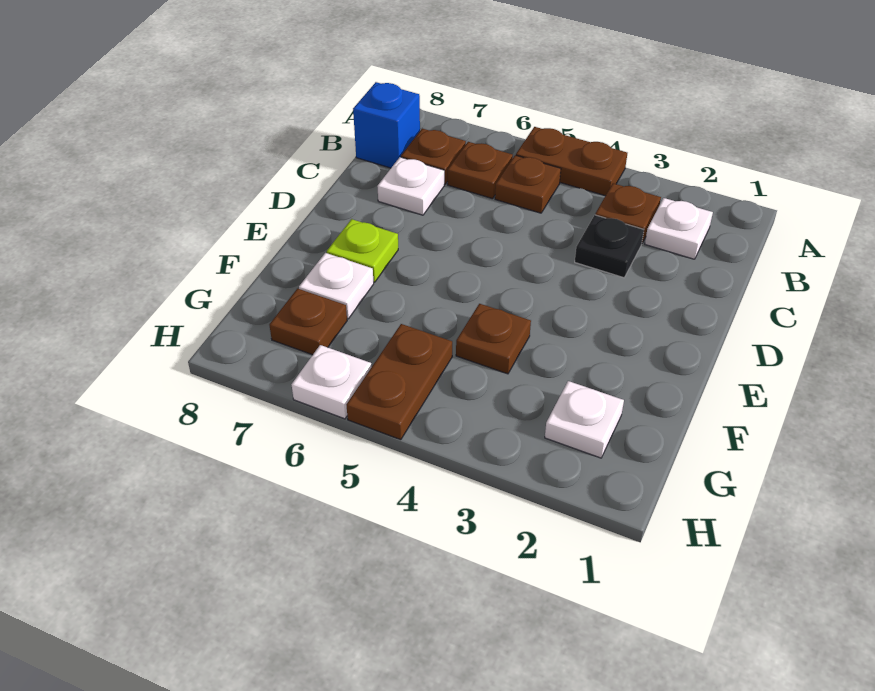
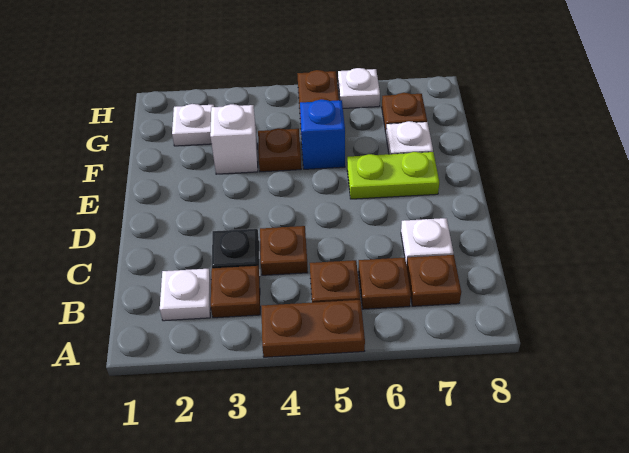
blue brick B8 level 1 -> blue brick F5 level 1
none -> brown plate C4 level 1
lime plate E7 level 1 -> lime plate E6:E7 level 1
none -> white brick F3 level 1

